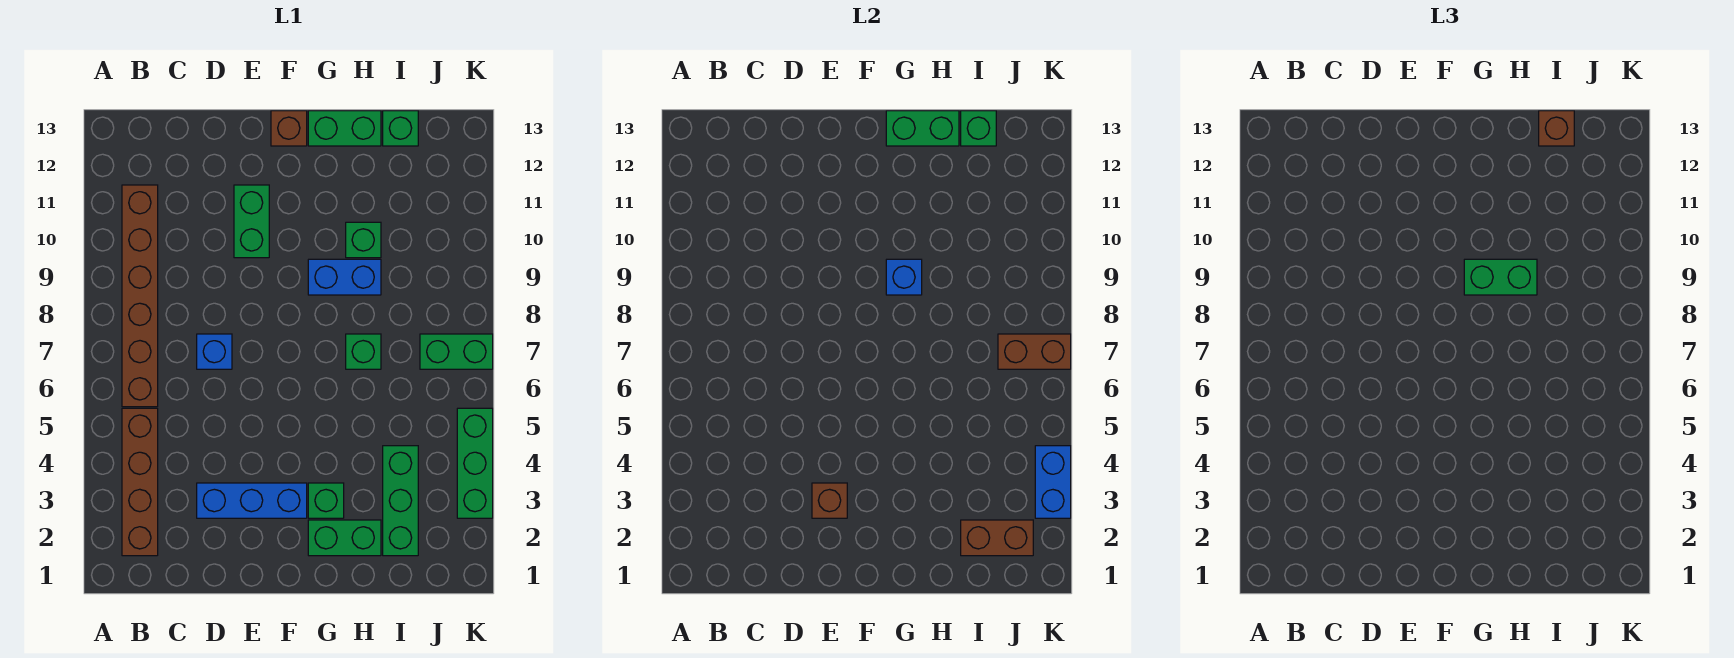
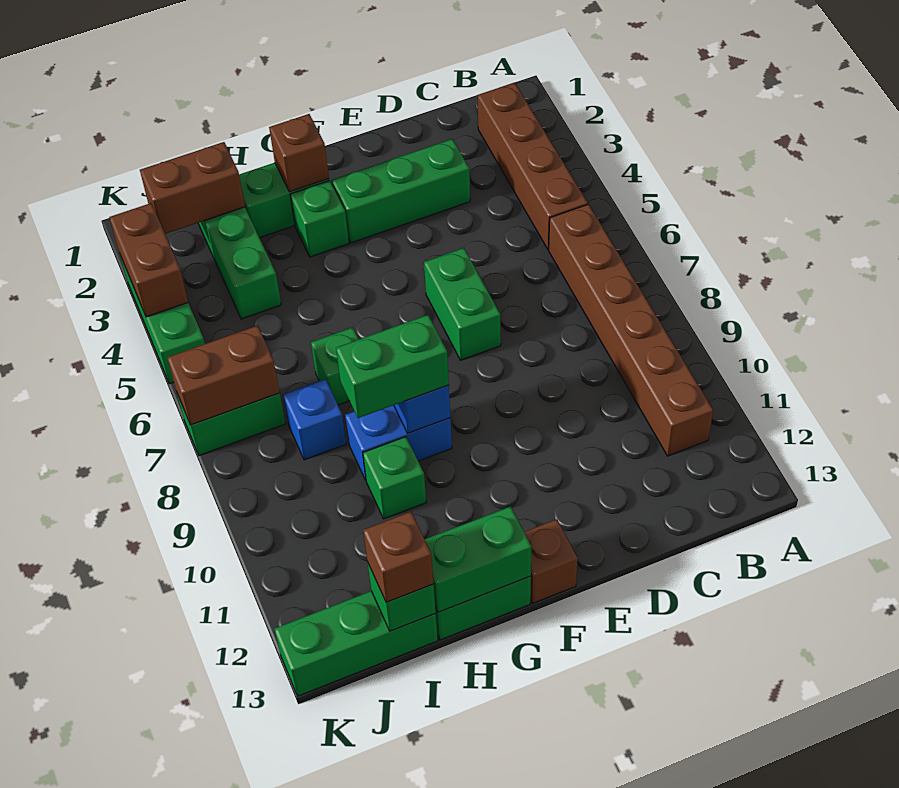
blue brick D3:F3 level 1 -> green brick D3:F3 level 1
blue brick D7 level 1 -> blue brick I8 level 1
brown brick E3 level 2 -> brown brick G2 level 2
green brick E10:E11 level 1 -> green brick E6:E7 level 1
green brick I13 level 1 -> green brick I13:K13 level 1
blue brick K3:K4 level 2 -> brown brick K3:K4 level 2

